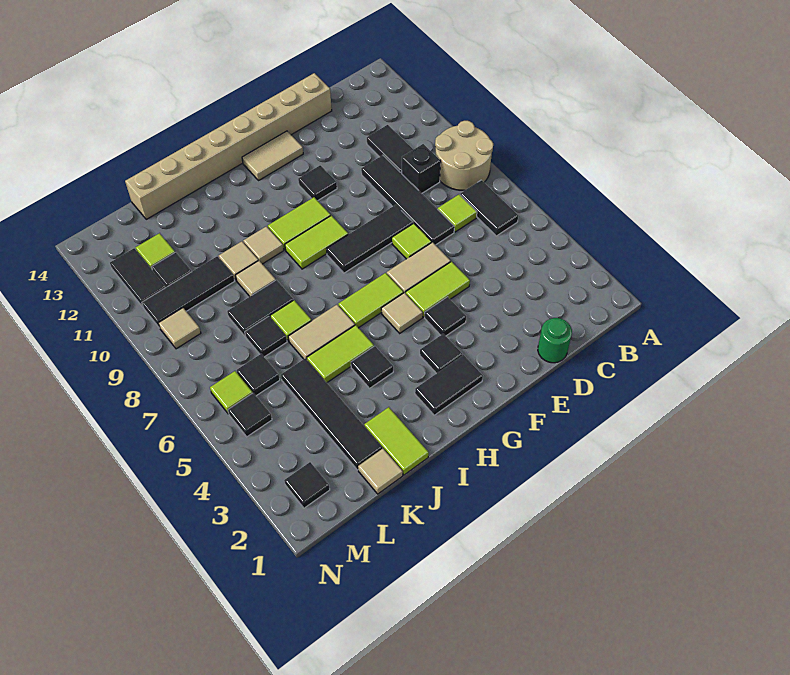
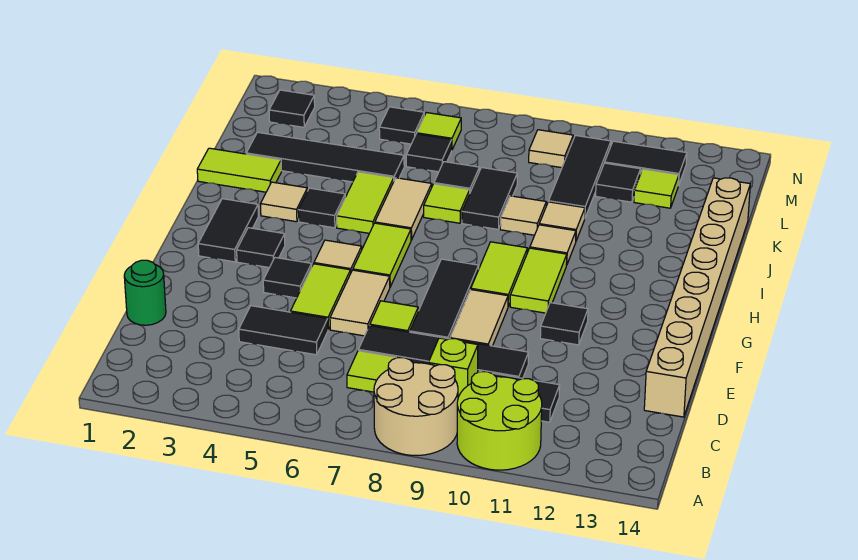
none -> lime round brick A10:B11 level 1
black tile B6:B7 level 1 -> black tile D4:D5 level 1
black brick C9 level 1 -> lime brick C9 level 1
tan tile F13:G13 level 1 -> tan tile E9:F9 level 1
tan tile K1 level 1 -> tan tile I3 level 1

